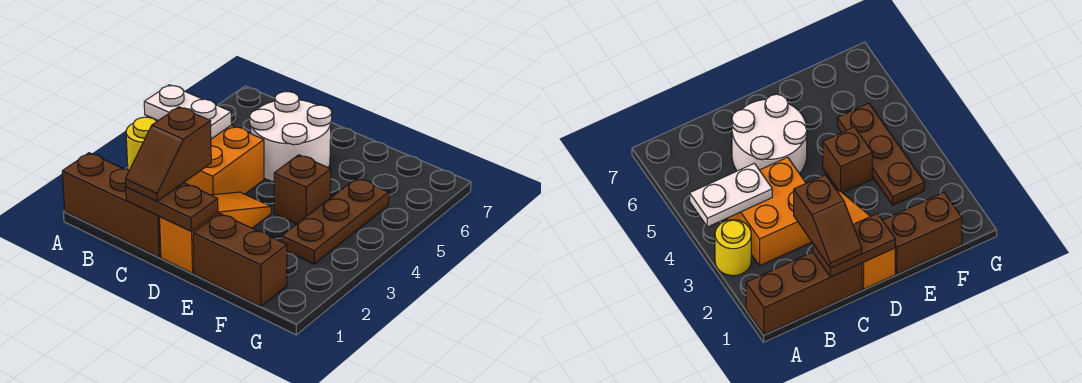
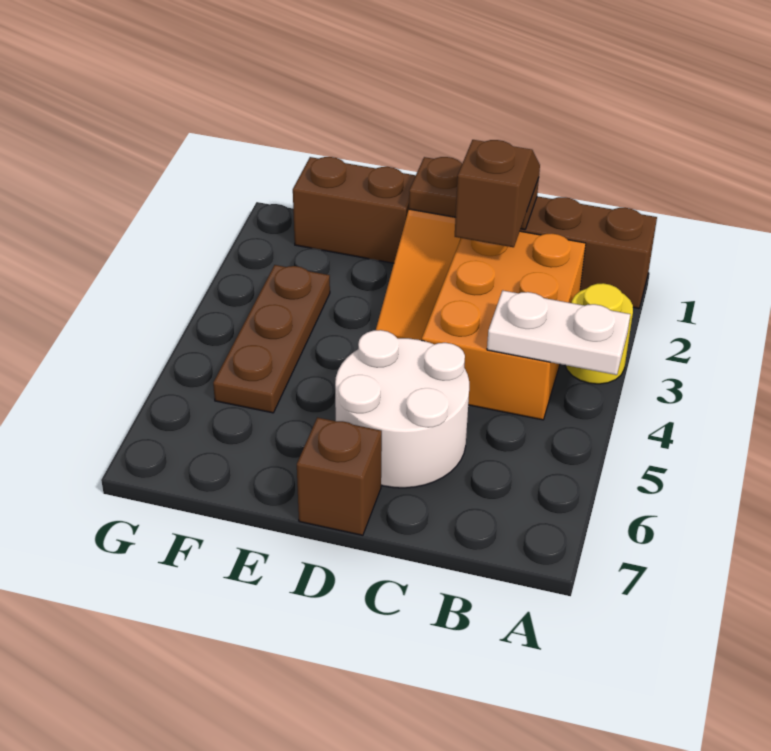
orange brick B3:C4 level 1 -> orange brick B2:C4 level 1
brown brick E4 level 1 -> brown brick D7 level 1

